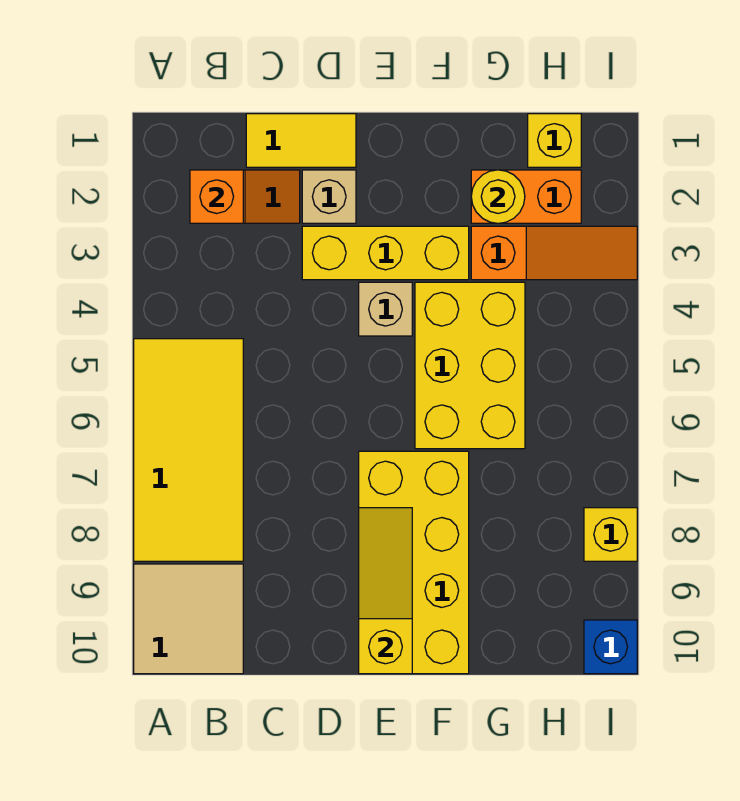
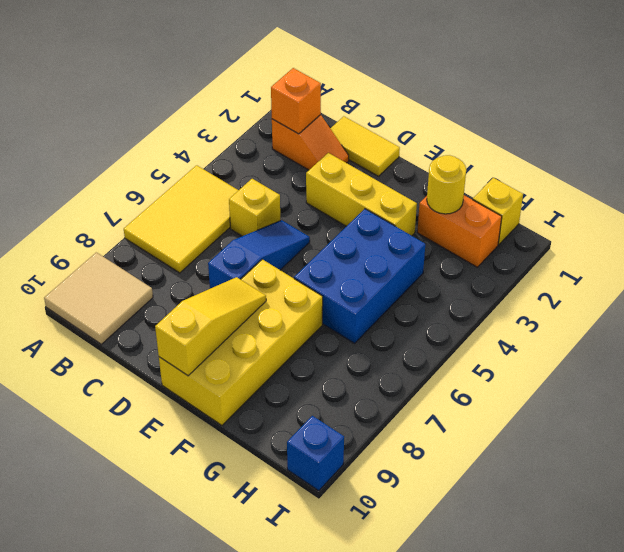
yellow tile A5:B8 level 1 -> yellow tile A5:B7 level 1
tan brick D2 level 1 -> none
none -> blue slope D5:D7 level 1 top 7
tan brick E4 level 1 -> none
yellow brick F4:G6 level 1 -> blue brick F4:G6 level 1
orange slope G3:I3 level 1 top G -> none
yellow brick I8 level 1 -> yellow brick C5 level 1

